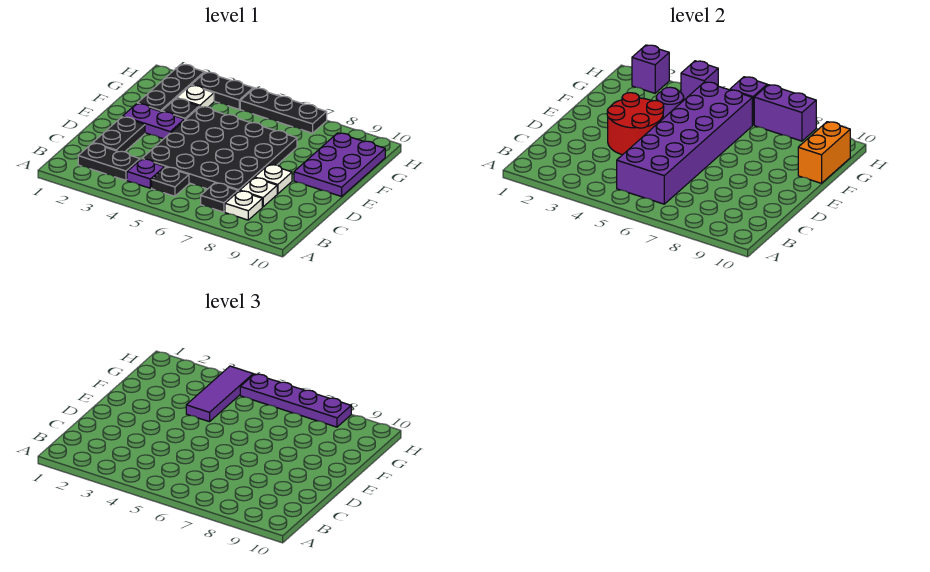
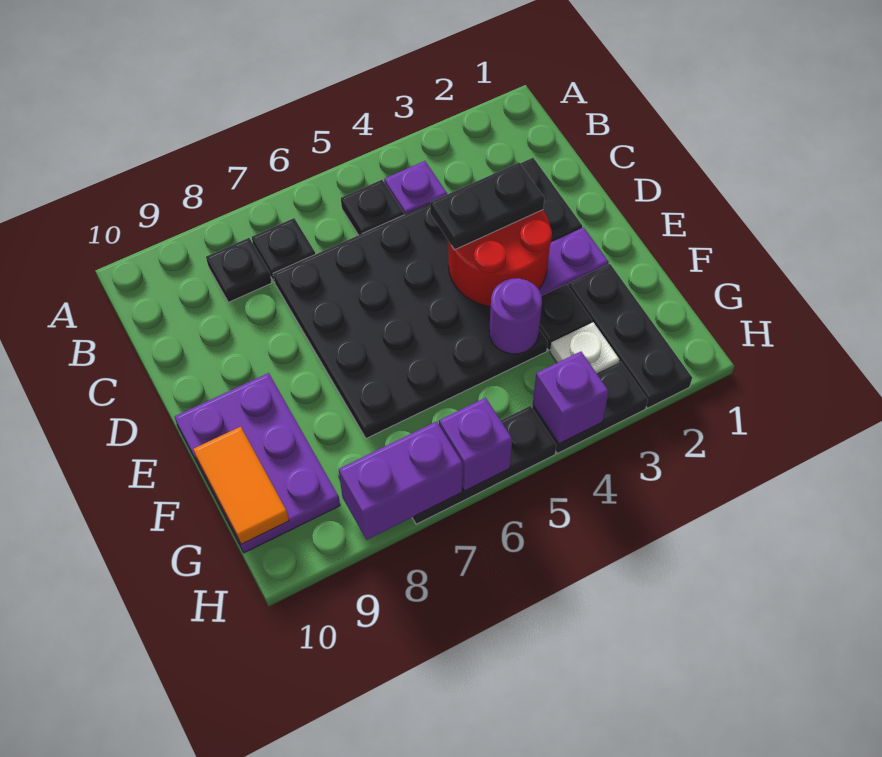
black plate B2:B3 level 1 -> black plate D3:D4 level 3
purple brick B5:G6 level 2 -> none
white plate B8 level 1 -> black plate B8 level 1
white plate C8 level 1 -> none
white plate D8 level 1 -> none
purple tile F4:H4 level 3 -> none
orange brick F10:G10 level 2 -> orange tile F10:G10 level 2
purple brick H2 level 2 -> none
purple plate H5:H8 level 3 -> none

